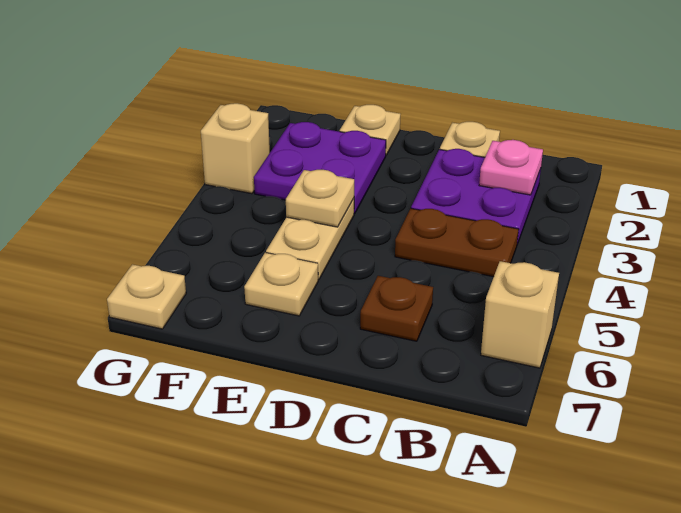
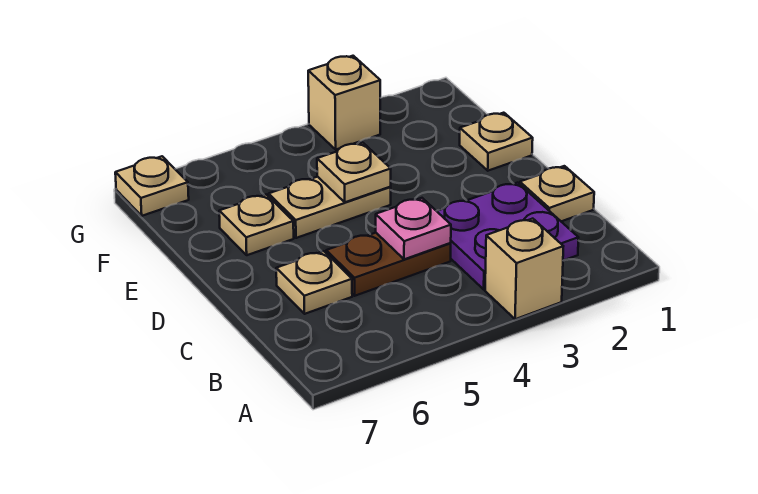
tan brick A6 level 1 -> tan brick A3 level 1
pink plate B2 level 2 -> pink plate C4 level 2
brown plate B4:C4 level 1 -> brown plate C4:C5 level 1
brown plate C6 level 1 -> tan plate C6 level 1
purple plate E2:F3 level 1 -> none

